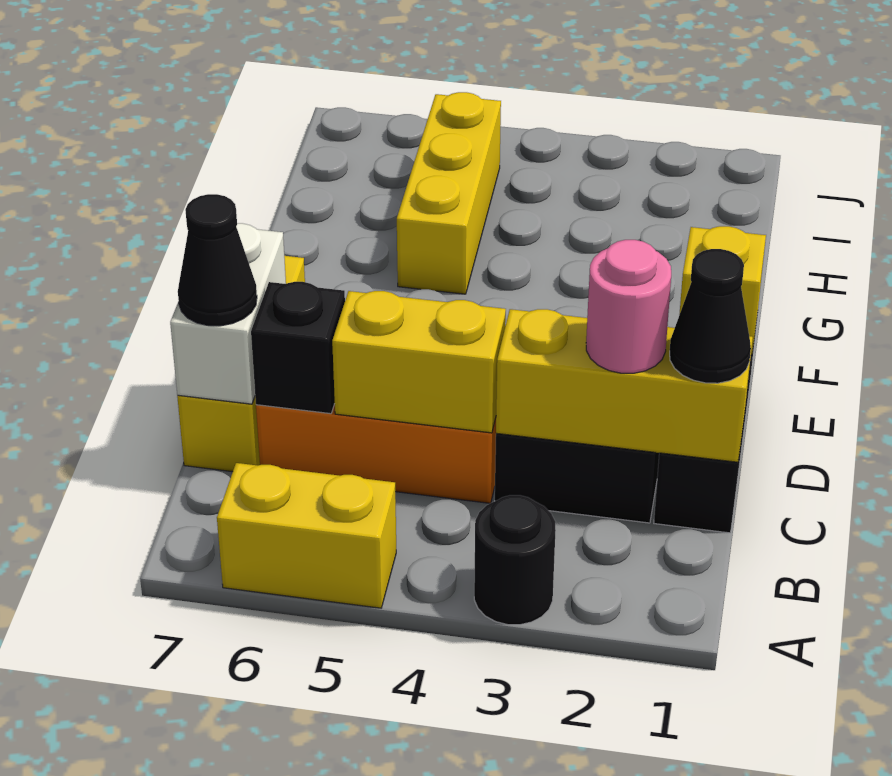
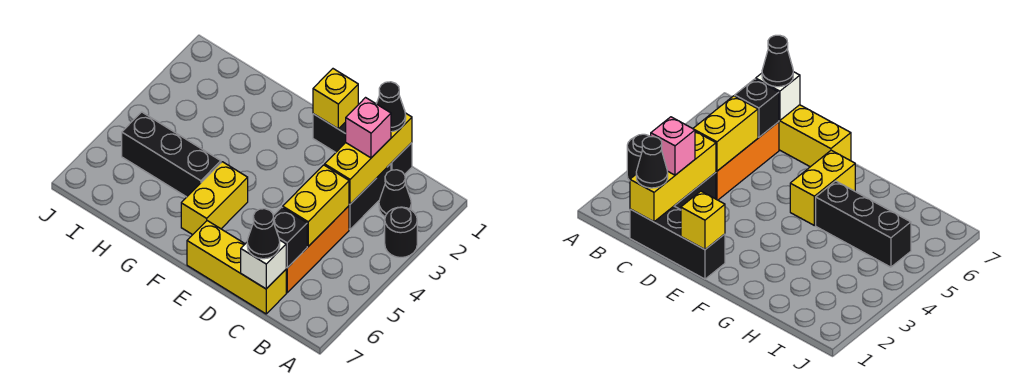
yellow brick A5:A6 level 1 -> yellow brick F5:F6 level 1
none -> black cone B2 level 1
pink round brick C2 level 3 -> pink brick C2 level 3
white brick C7:D7 level 2 -> white brick C7 level 2
yellow brick G5:I5 level 1 -> black brick G5:I5 level 1

